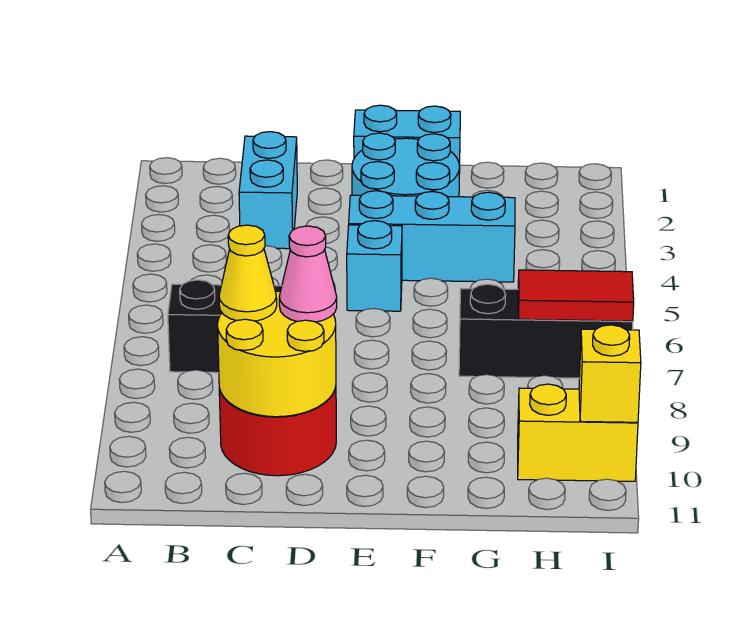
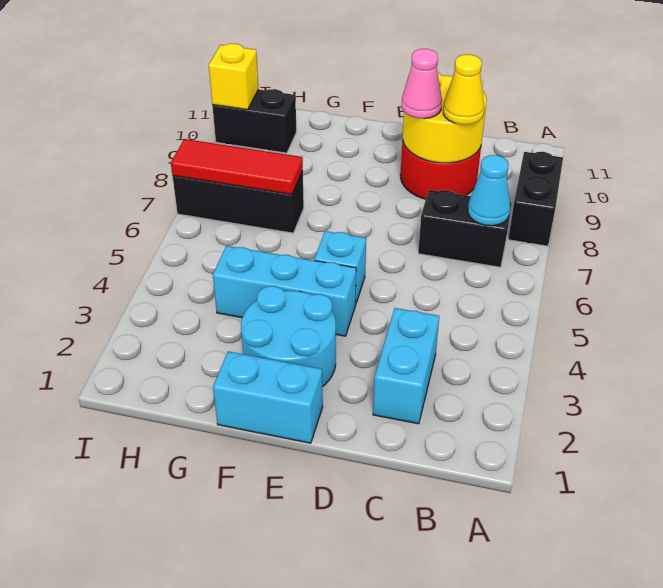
none -> black brick A8:A9 level 1
none -> cyan cone B7 level 2
red tile H7:I7 level 2 -> red tile G7:I7 level 2
yellow brick H10:I10 level 1 -> black brick H10:I10 level 1

